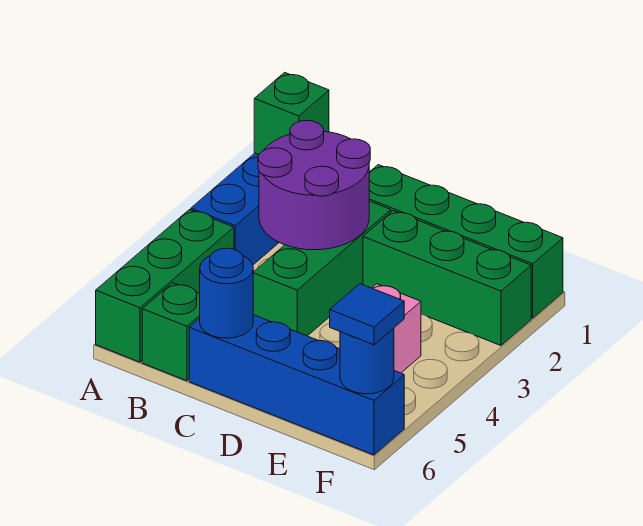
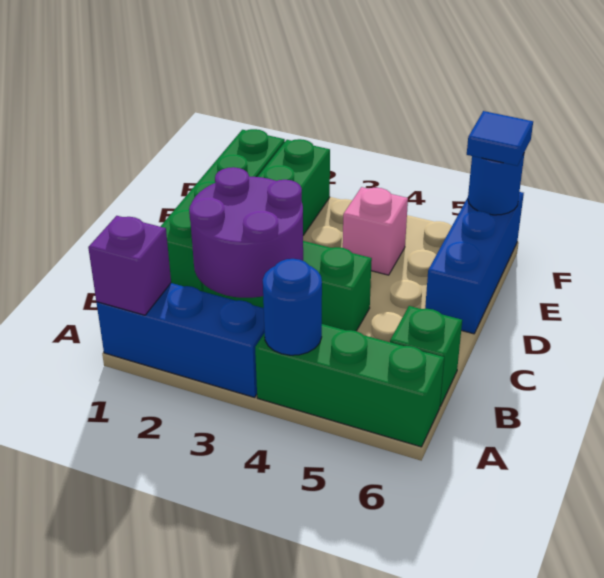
green brick A1 level 2 -> purple brick A1 level 2
blue brick C6:F6 level 1 -> blue brick D6:F6 level 1
blue round brick C6 level 2 -> blue round brick A4 level 2

